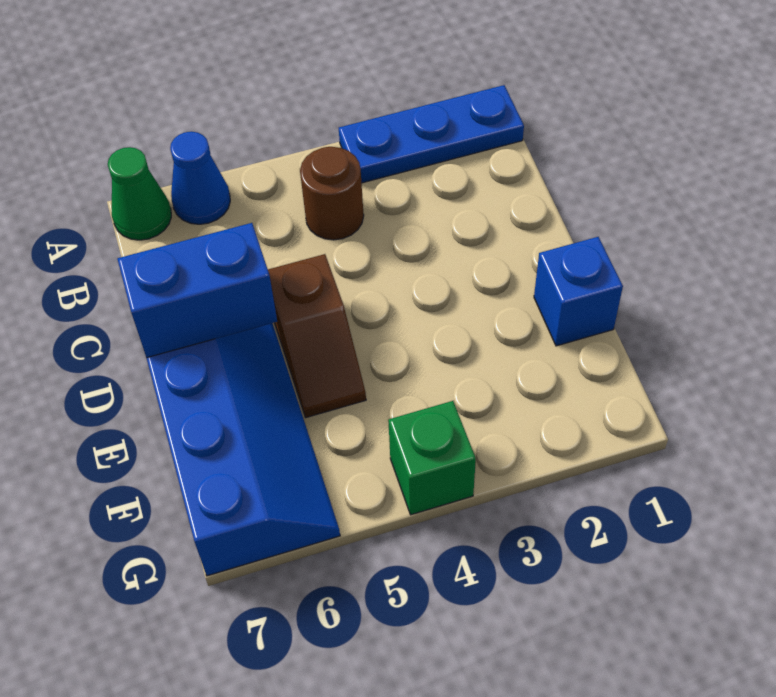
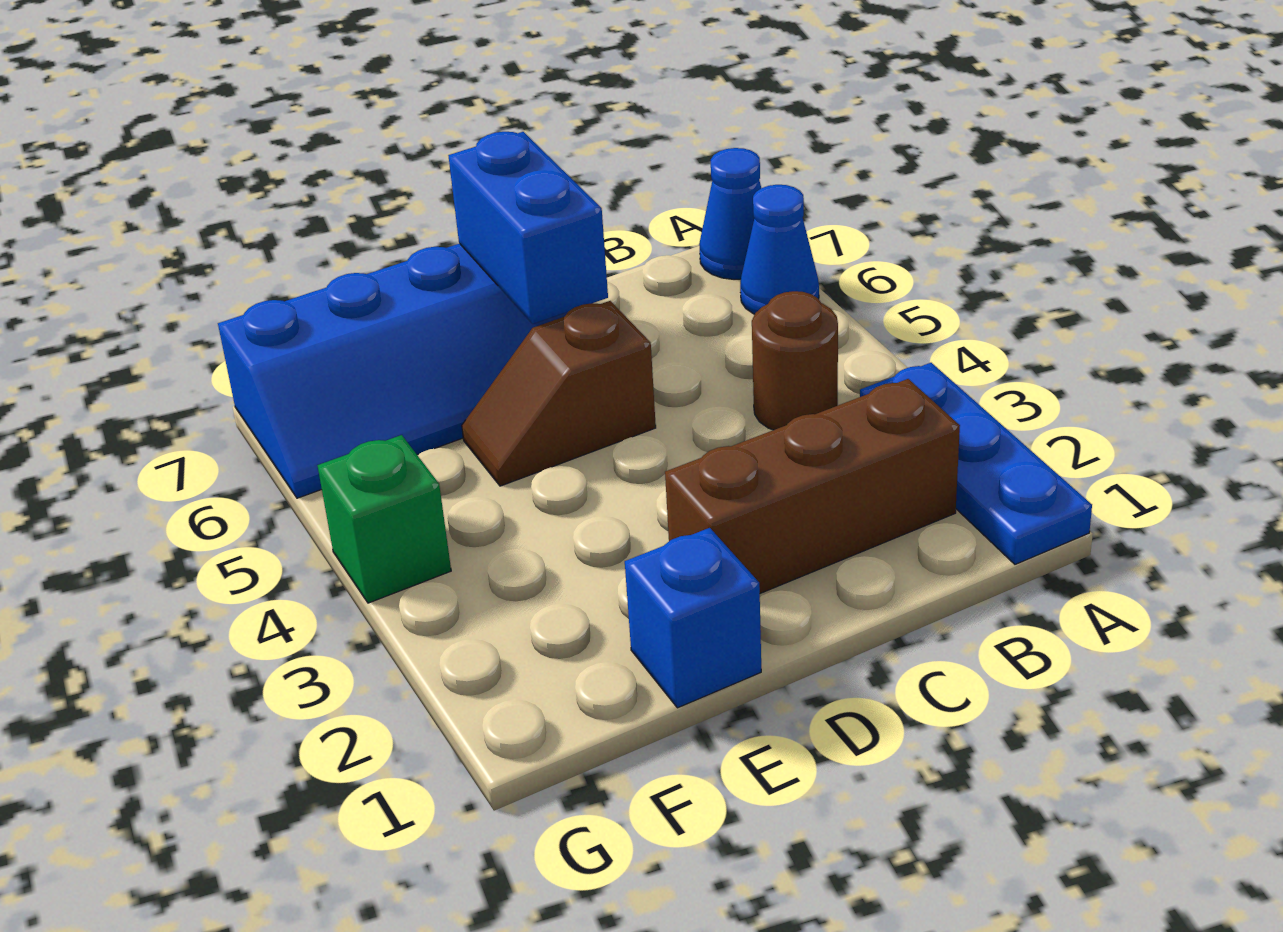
green cone A7 level 1 -> blue cone A7 level 1
none -> brown brick B2:D2 level 1

